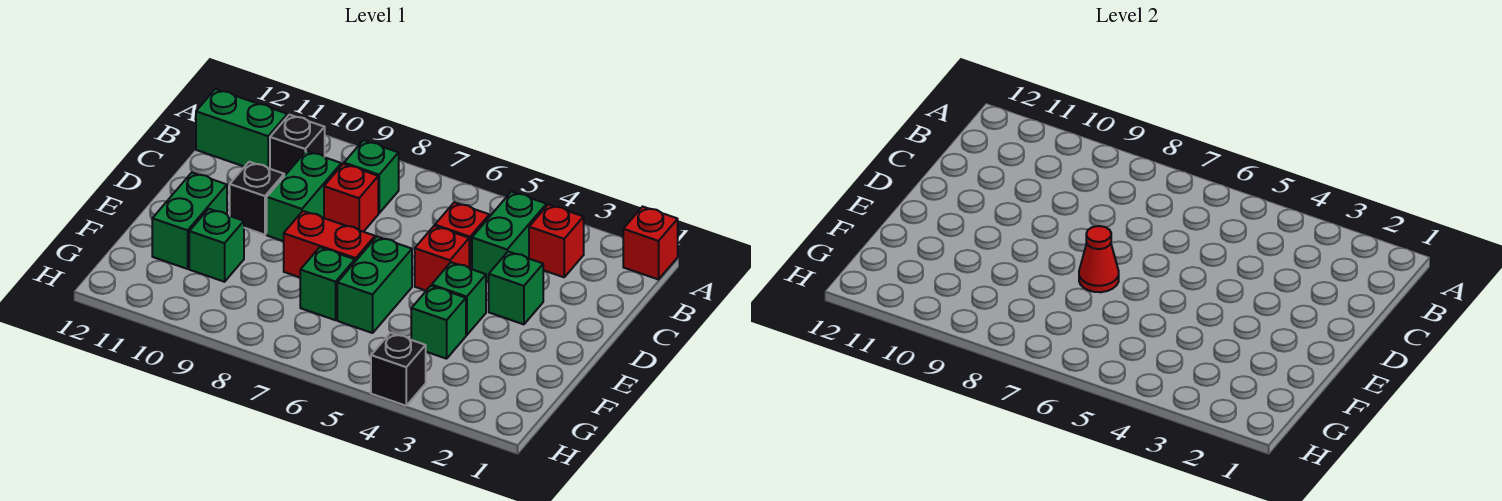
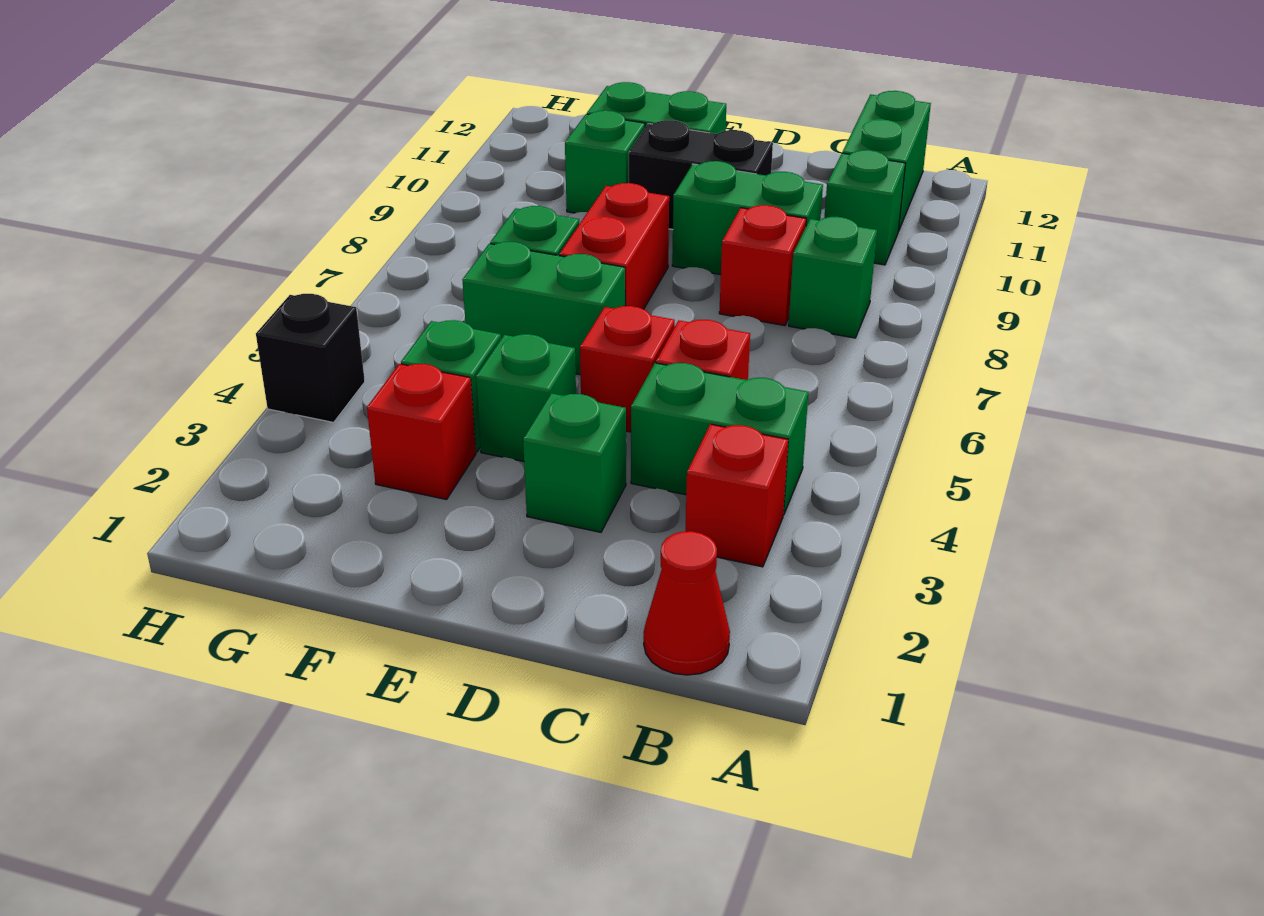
red brick A1 level 1 -> red brick F3 level 1
black brick B10 level 1 -> green brick B10 level 1
black brick D10 level 1 -> black brick D10:E10 level 1
red cone E7 level 2 -> red cone B1 level 1

